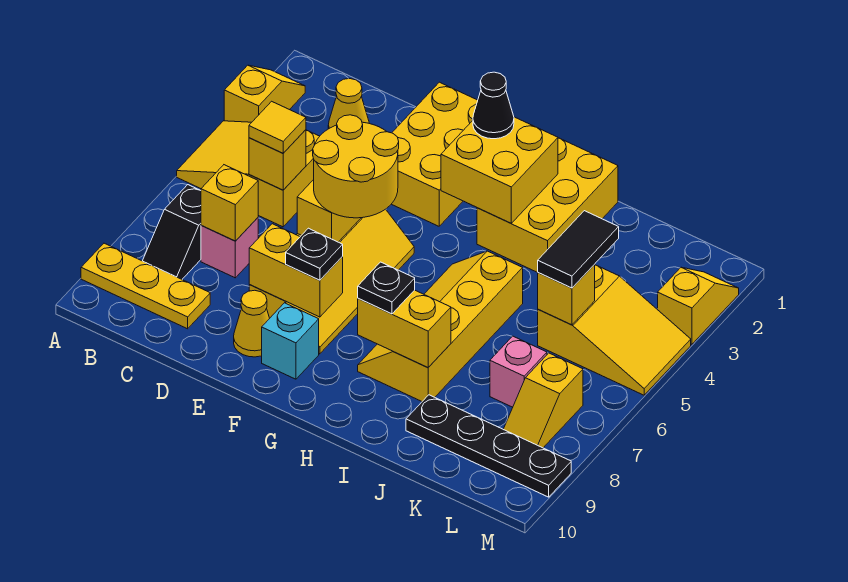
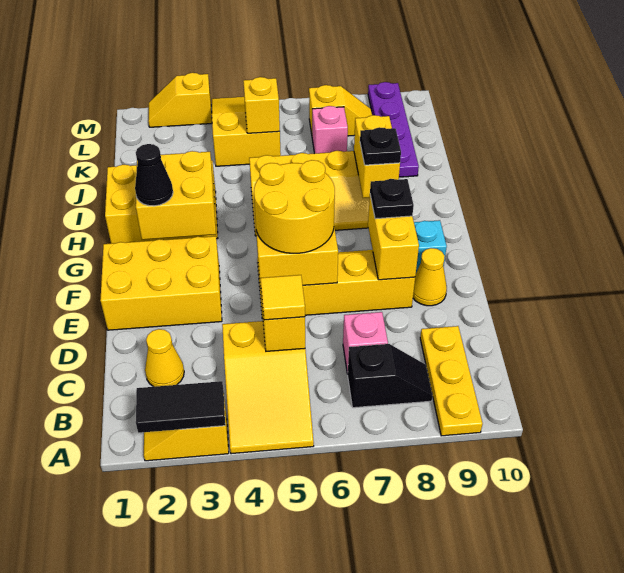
yellow brick C7 level 2 -> none
black plate J9:M9 level 1 -> purple plate J9:M9 level 1
black tile K4:K5 level 3 -> black tile A2:A3 level 2

